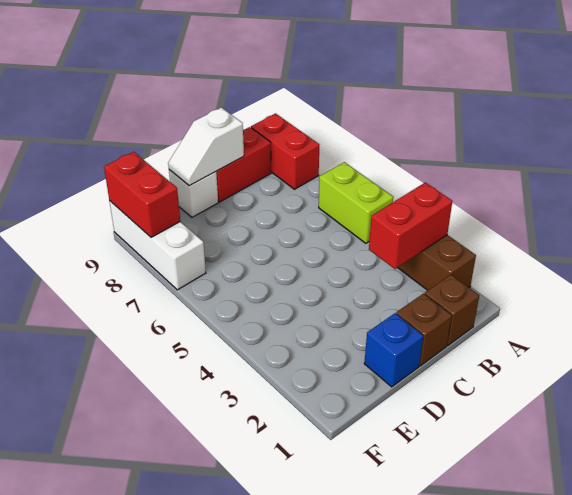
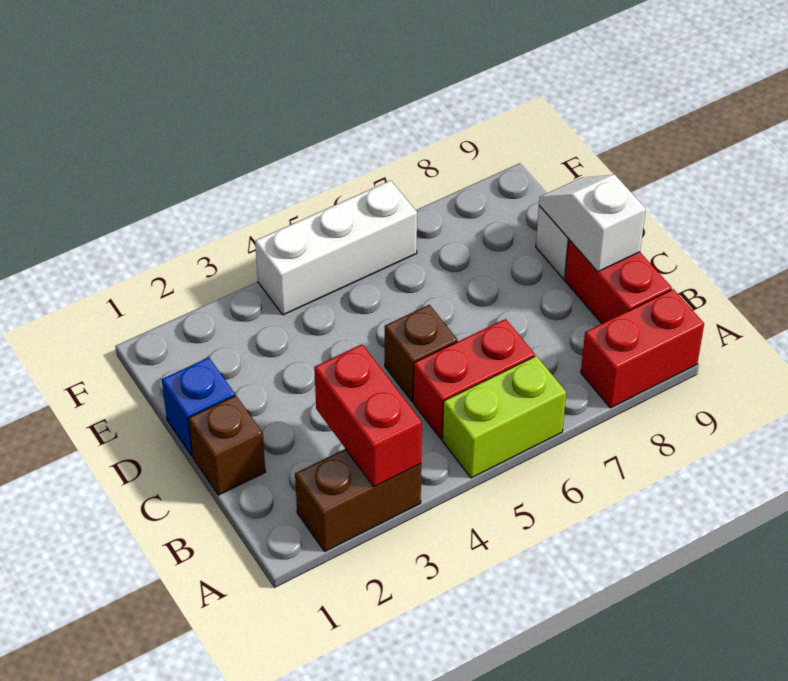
brown brick B1 level 1 -> brown brick C5 level 1
white brick F7:F9 level 1 -> white brick F4:F6 level 1
red brick F8:F9 level 2 -> red brick B5:B6 level 1

